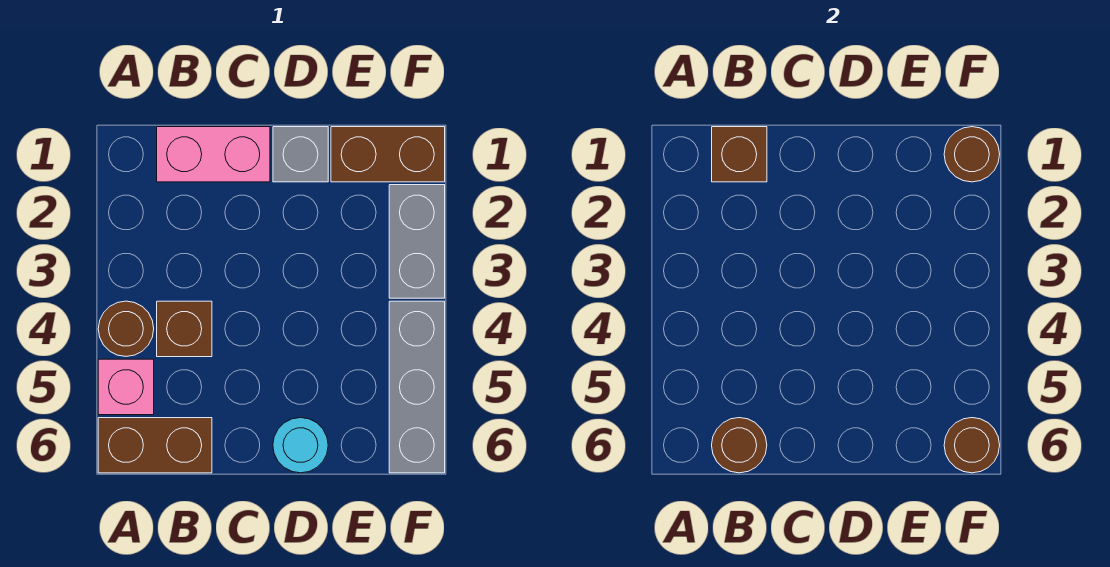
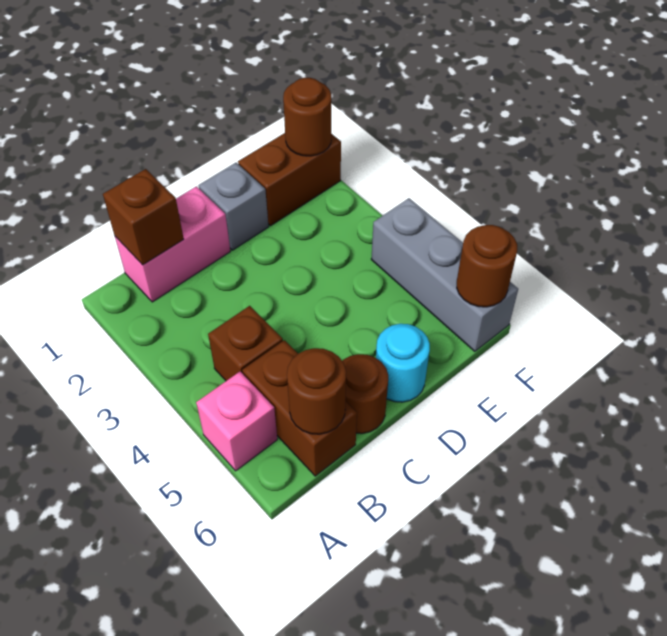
brown round brick A4 level 1 -> brown round brick C6 level 1
brown brick A6:B6 level 1 -> brown brick B5:B6 level 1
grey brick F2:F3 level 1 -> none

